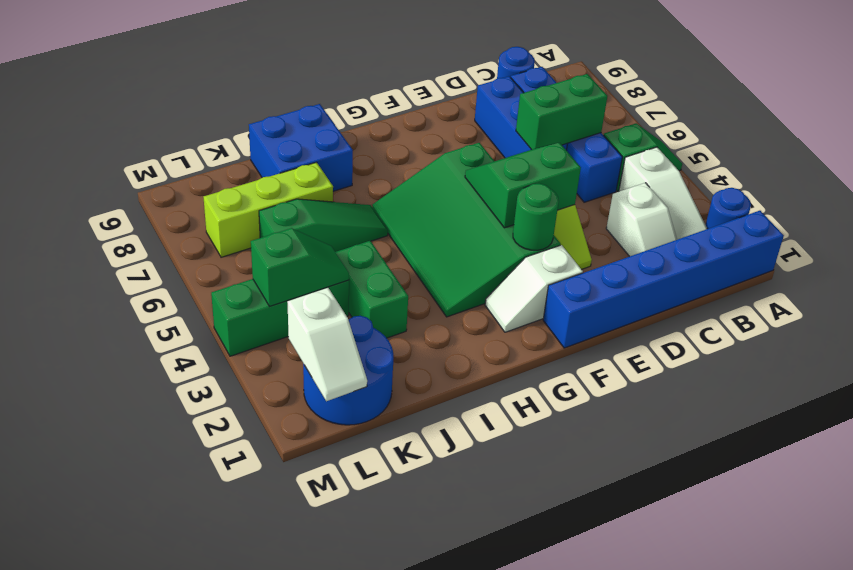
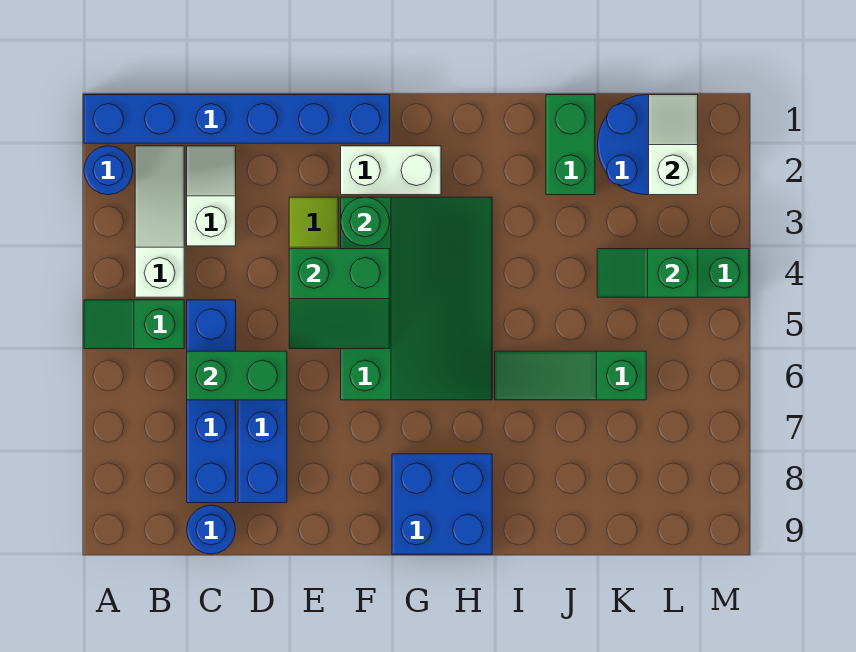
white slope F2:G2 level 1 top F -> white brick F2:G2 level 1
blue brick I8:J9 level 1 -> blue brick G8:H9 level 1
green brick J3:J4 level 1 -> green brick J1:J2 level 1
lime brick J7:L7 level 1 -> none

